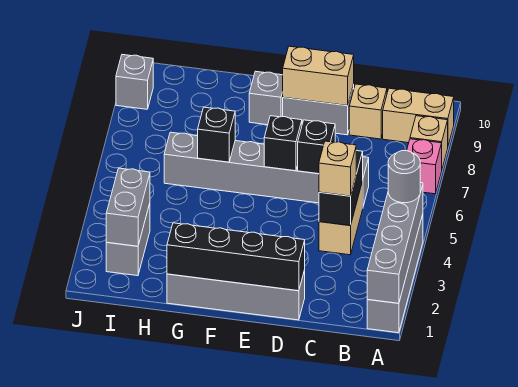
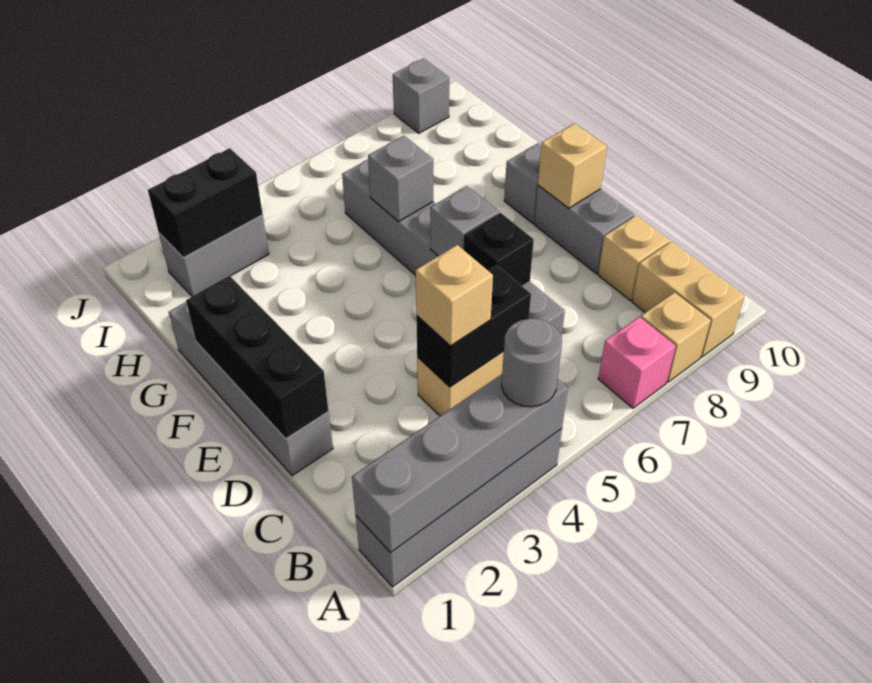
black brick D1:G1 level 2 -> black brick D1:F1 level 2
tan brick D9:E9 level 2 -> tan brick E9 level 2
black brick E6 level 2 -> grey brick E6 level 2
black brick G6 level 2 -> grey brick G6 level 2
grey brick I2:I3 level 2 -> black brick I2:I3 level 2

